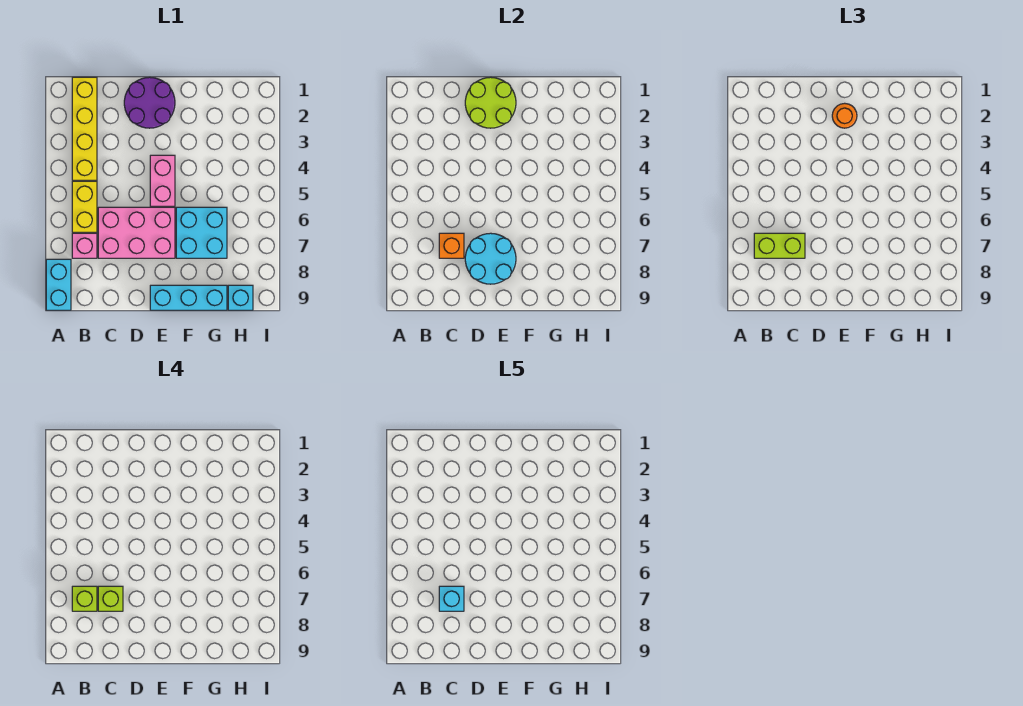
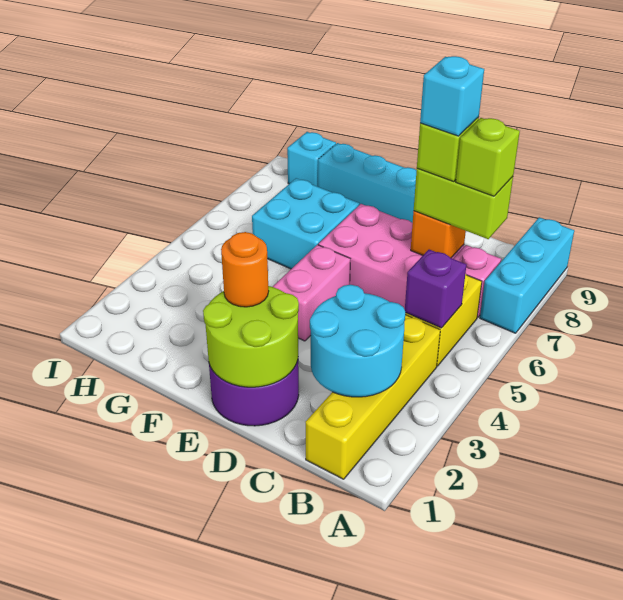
cyan brick A8:A9 level 1 -> cyan brick A7:A9 level 1
none -> purple brick B5 level 2
cyan round brick D7:E8 level 2 -> cyan round brick B2:C3 level 2

